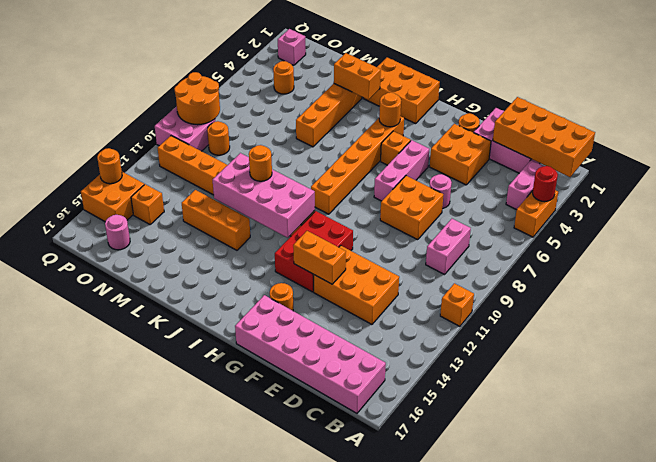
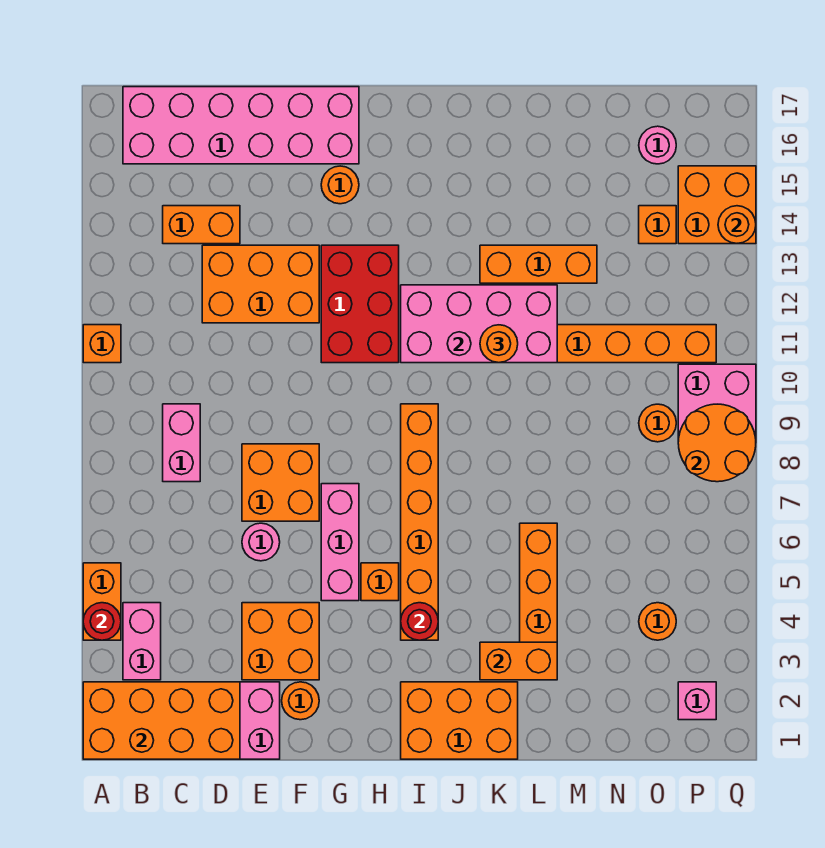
orange brick F13:G13 level 2 -> orange brick C14:D14 level 1
orange round brick I4 level 2 -> red round brick I4 level 2

